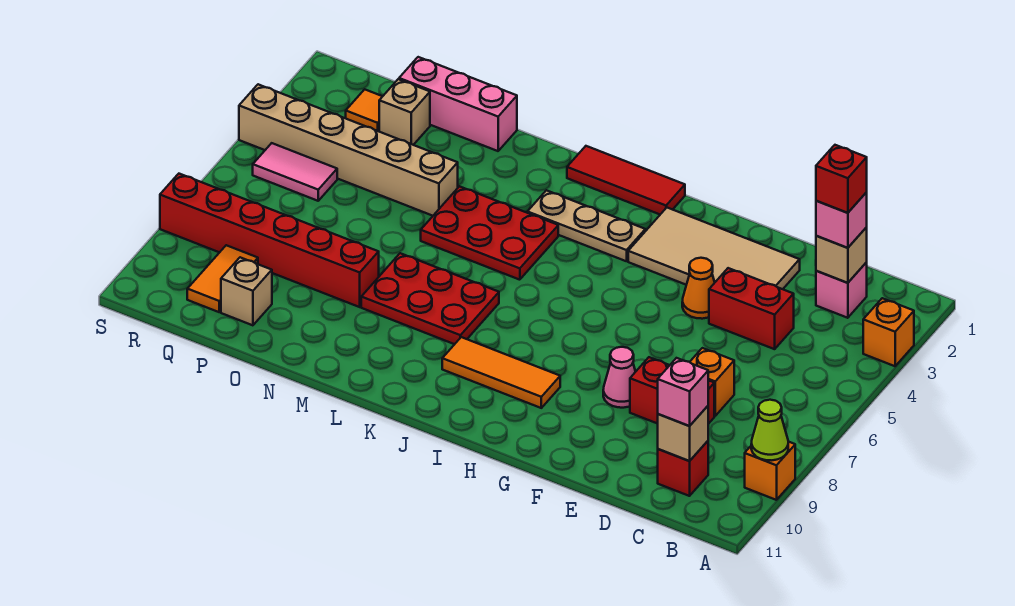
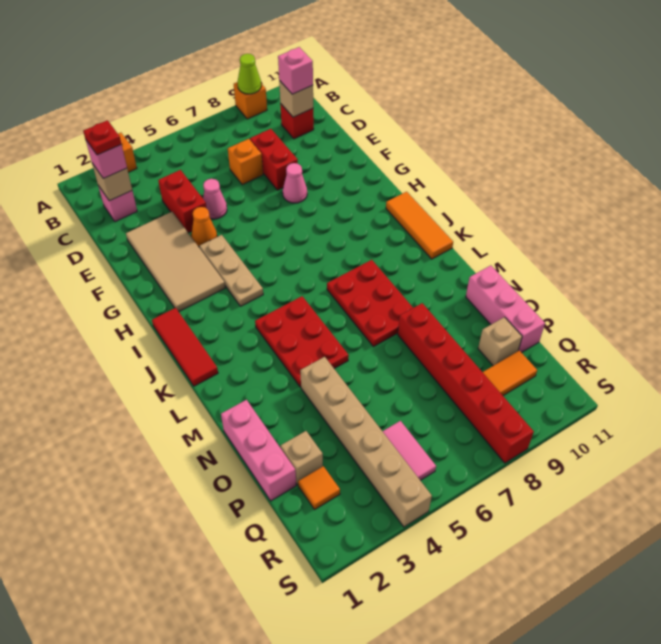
red brick C2 level 4 -> red plate C2 level 4
none -> pink cone E5 level 1
orange tile H9:J9 level 1 -> orange tile I11:K11 level 1
tan plate I3:K3 level 1 -> tan plate G4:I4 level 1
none -> pink brick N11:P11 level 1

